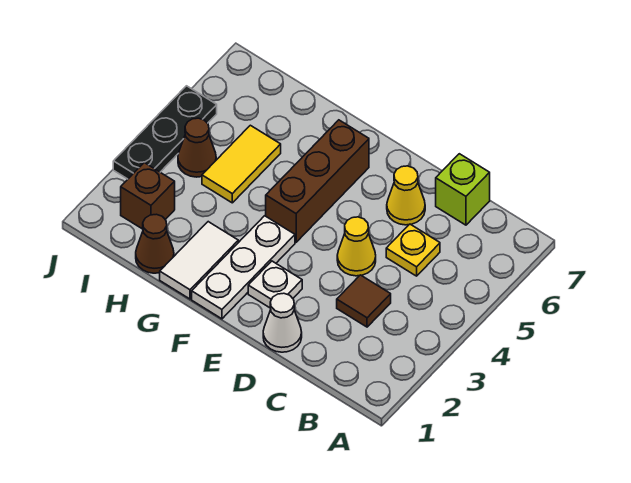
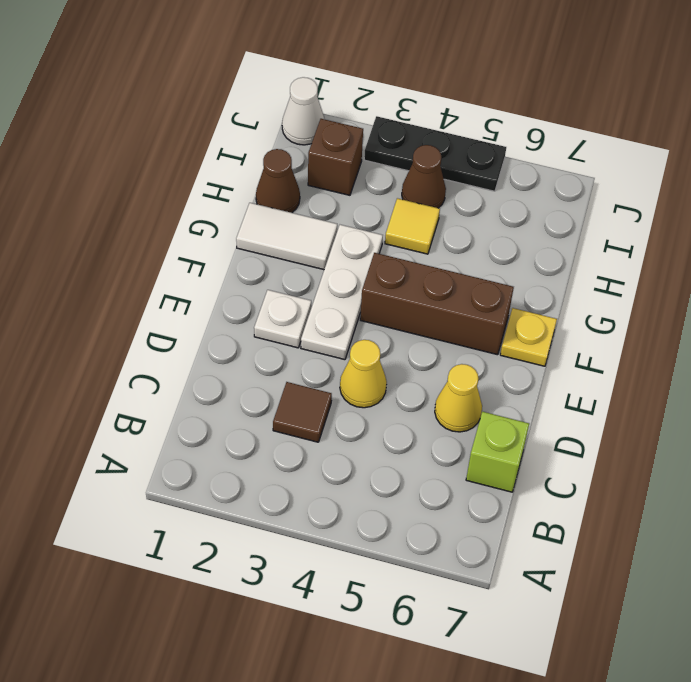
yellow plate C5 level 1 -> yellow plate F7 level 1
white cone D1 level 1 -> white cone J1 level 1
white plate F1:F3 level 1 -> white plate E3:G3 level 1
yellow tile H4:H5 level 1 -> yellow tile H4 level 1

